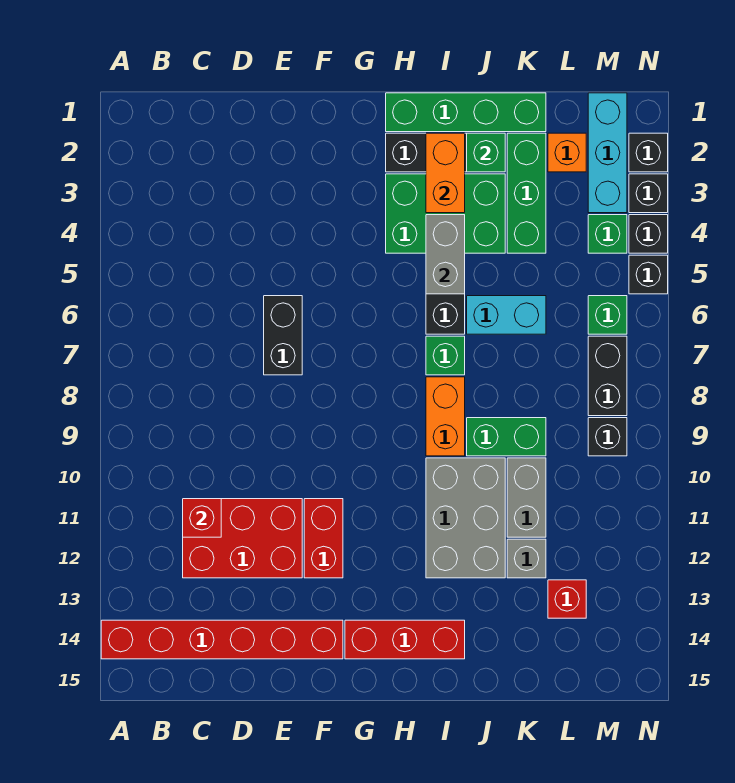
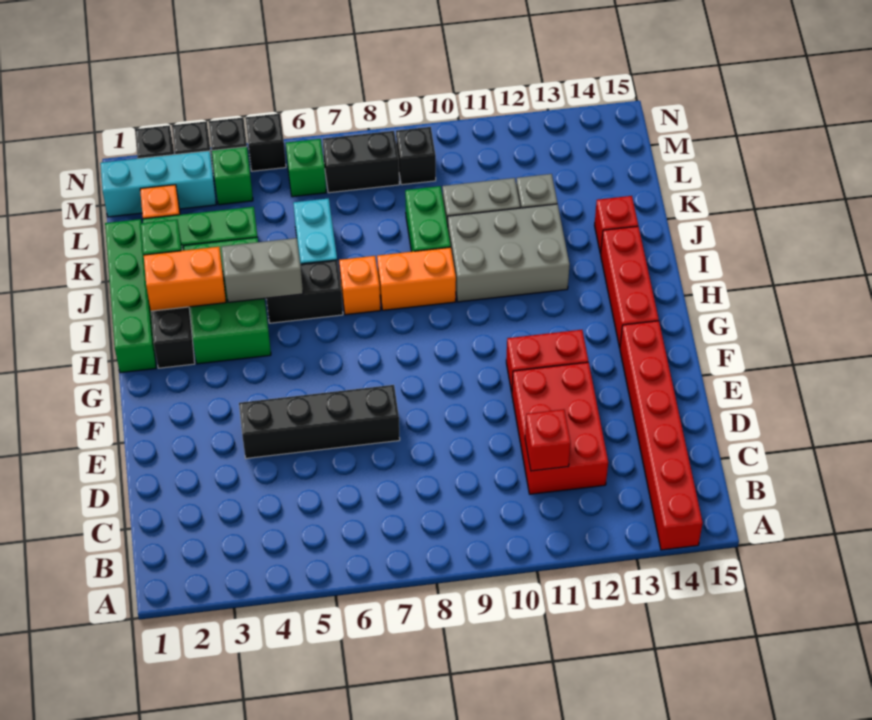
black brick E6:E7 level 1 -> black brick E4:E7 level 1
green brick I7 level 1 -> orange brick I7 level 1
red brick L13 level 1 -> red brick J14 level 1

